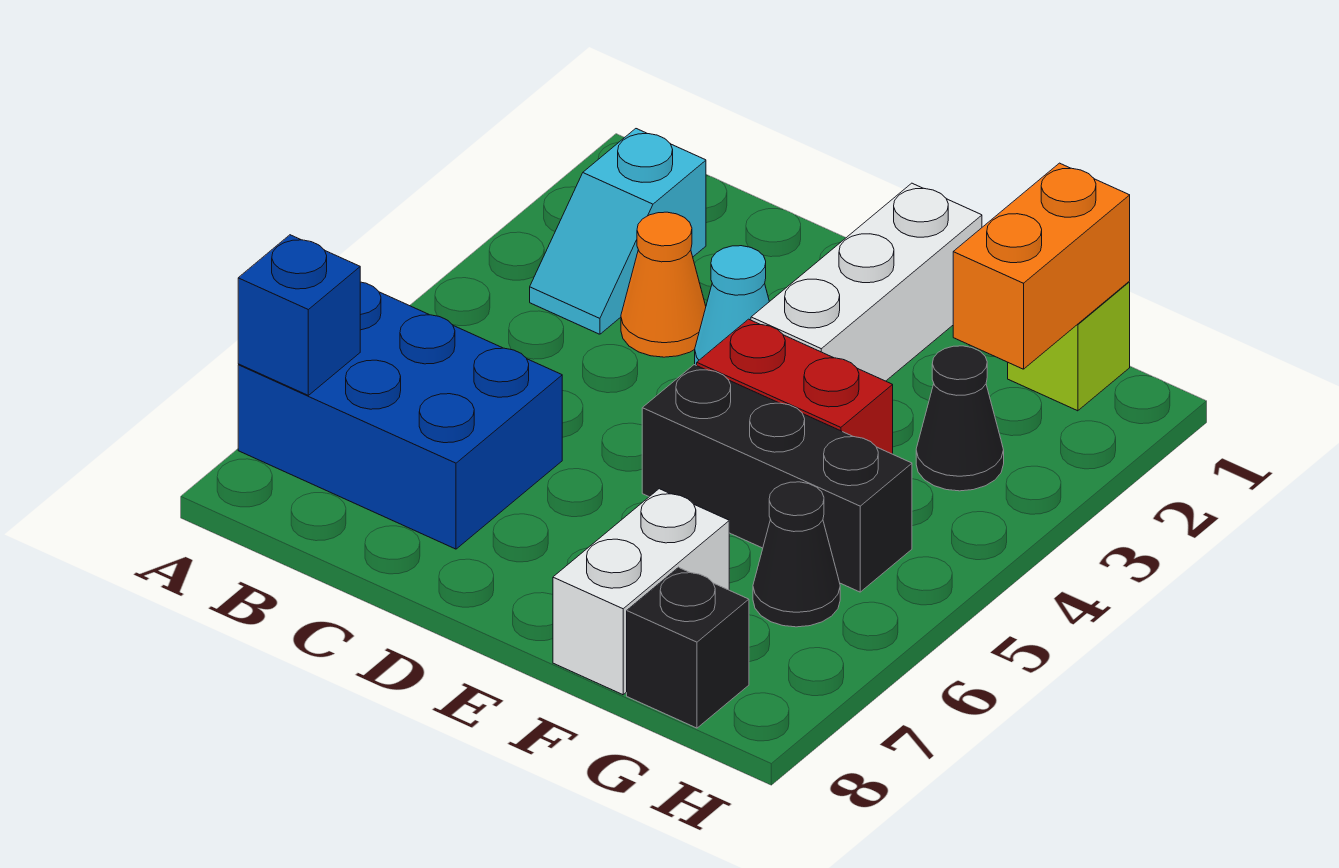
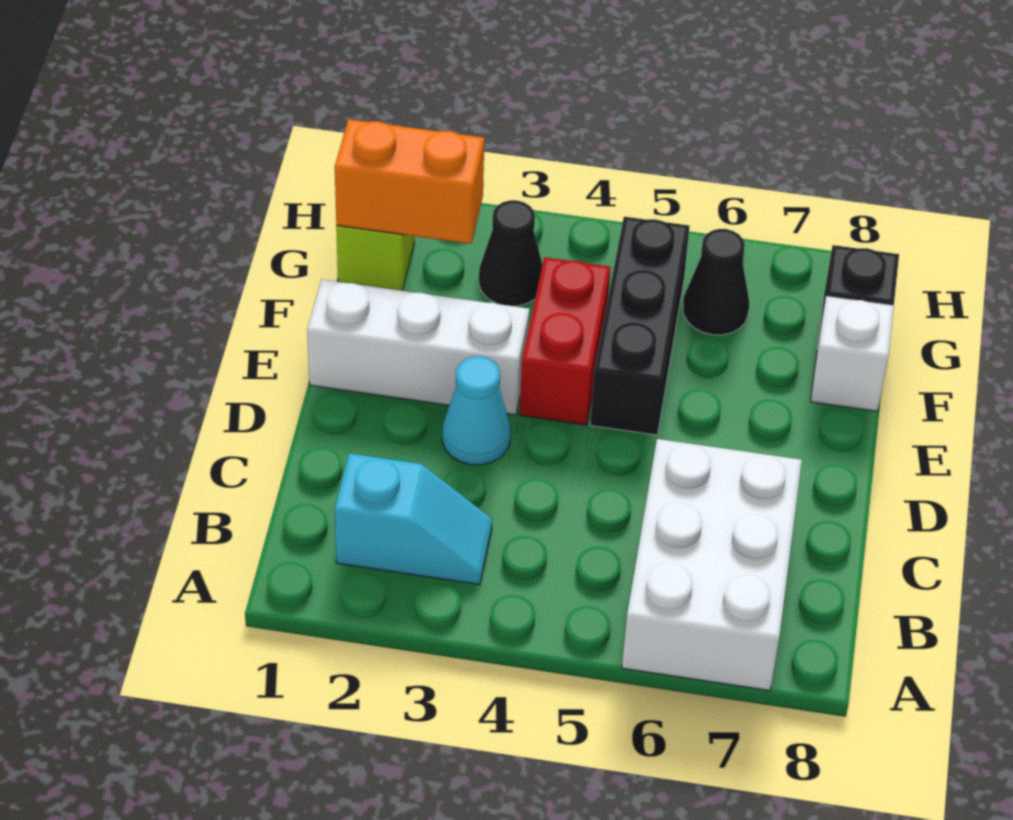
blue brick A6:C7 level 1 -> white brick A6:C7 level 1
blue brick A7 level 2 -> none
orange cone C3 level 1 -> none
white brick F7:F8 level 1 -> white brick F8 level 1

